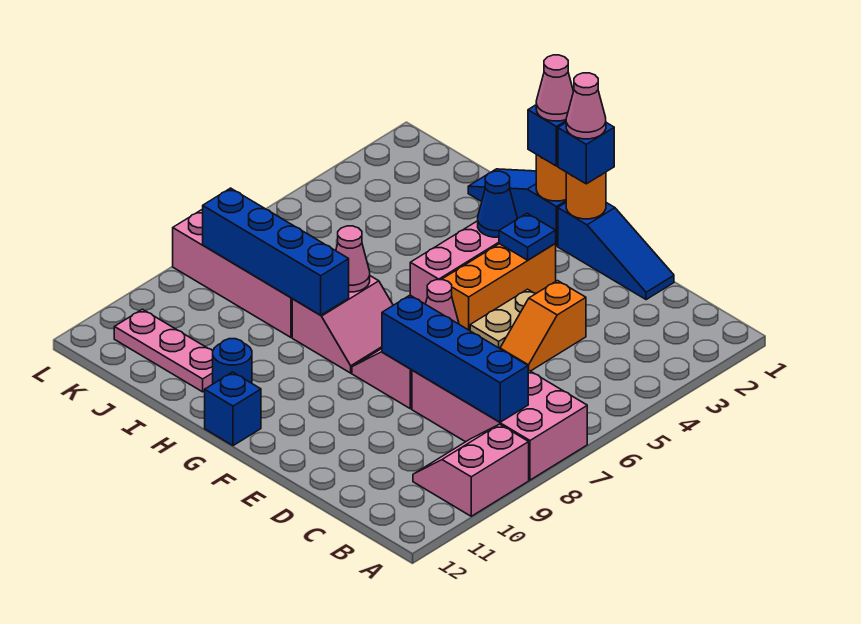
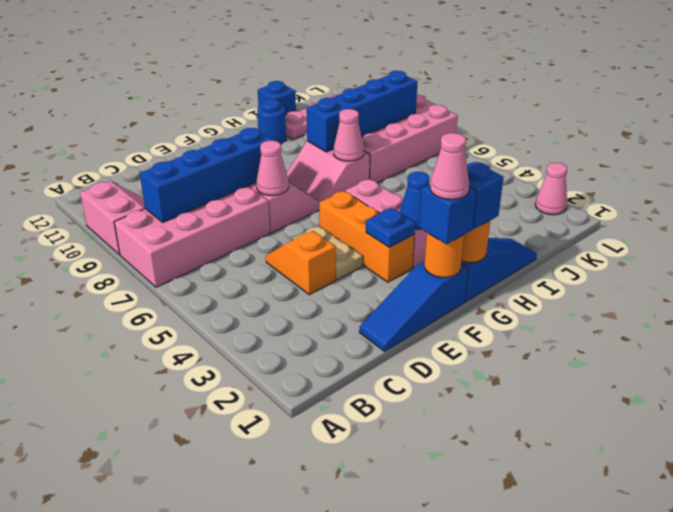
pink cone G1 level 4 -> pink cone L2 level 1
blue brick G12 level 1 -> blue brick I12 level 1

